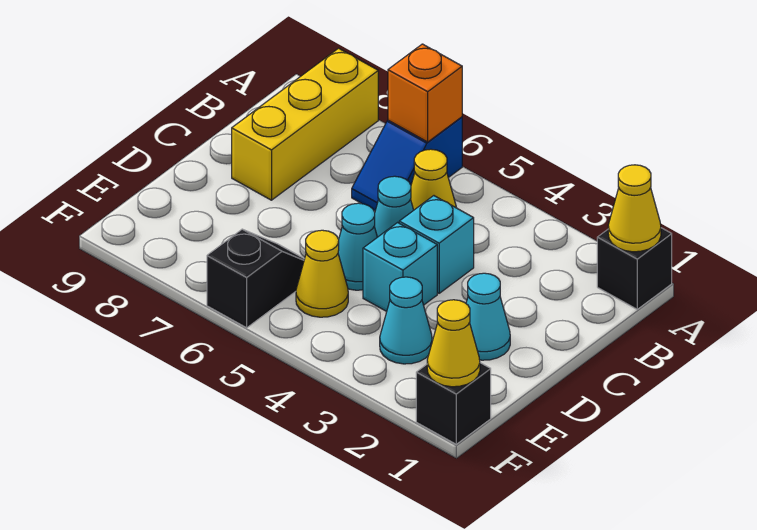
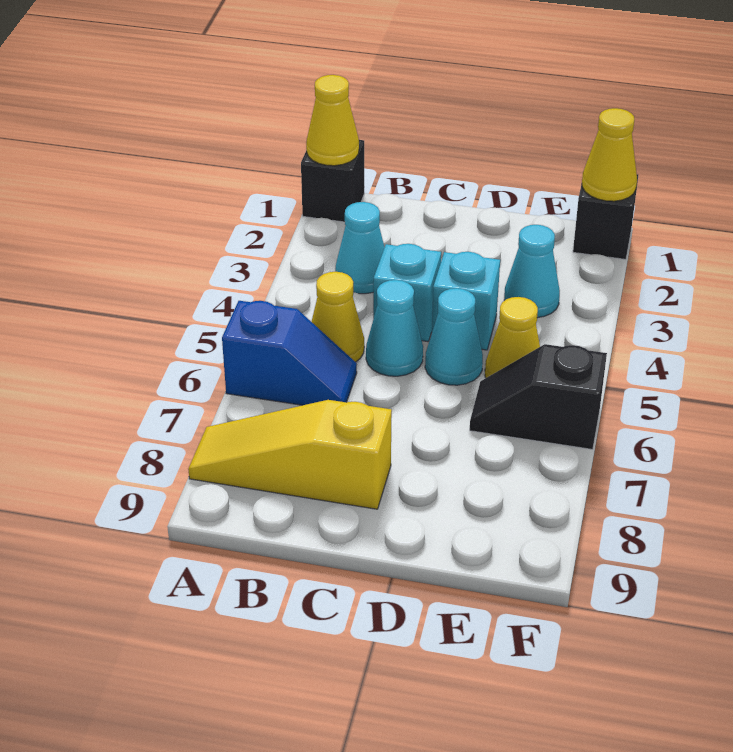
orange brick A6 level 2 -> none
yellow brick A8:C8 level 1 -> yellow slope A8:C8 level 1 top C
cyan cone D2 level 1 -> cyan cone B3 level 1

